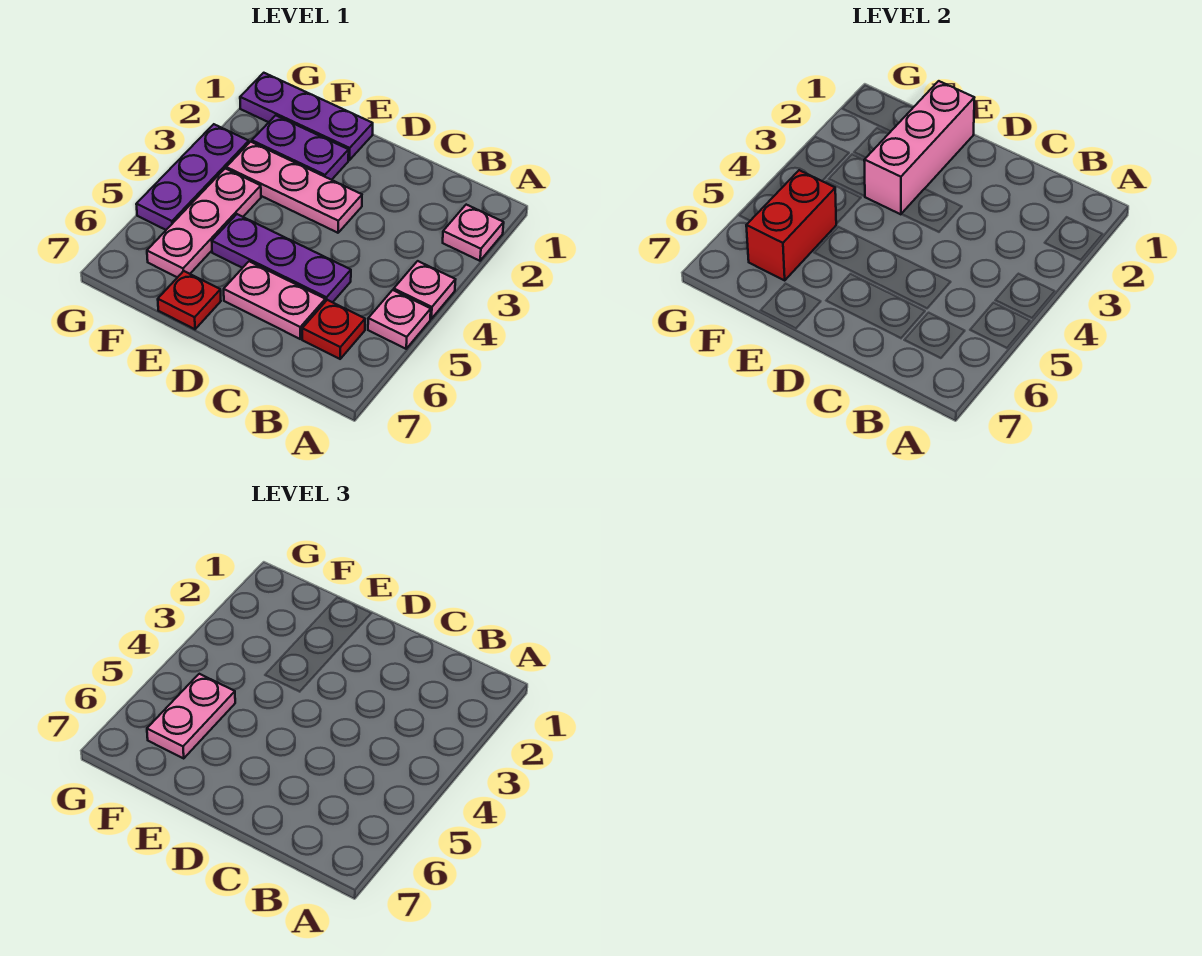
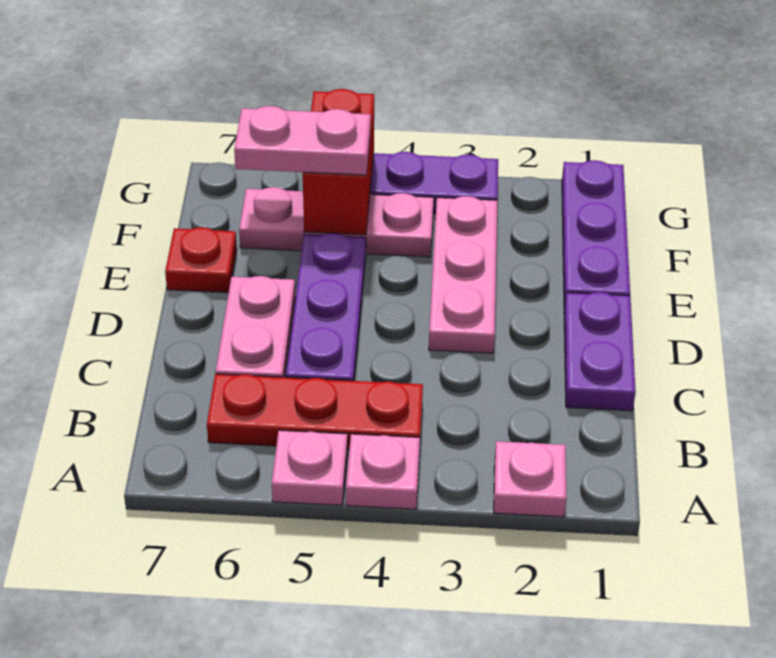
red plate B6 level 1 -> red plate B4:B6 level 1
pink brick E1:E3 level 2 -> none
purple plate E2:F2 level 1 -> purple plate C1:D1 level 1
red brick F5:F6 level 2 -> red brick F5:G5 level 2

